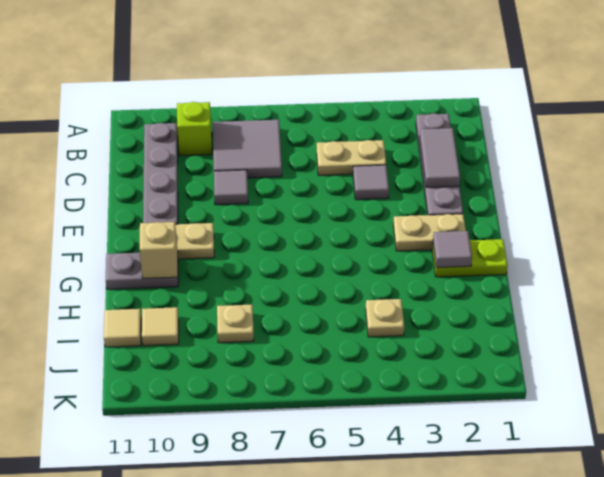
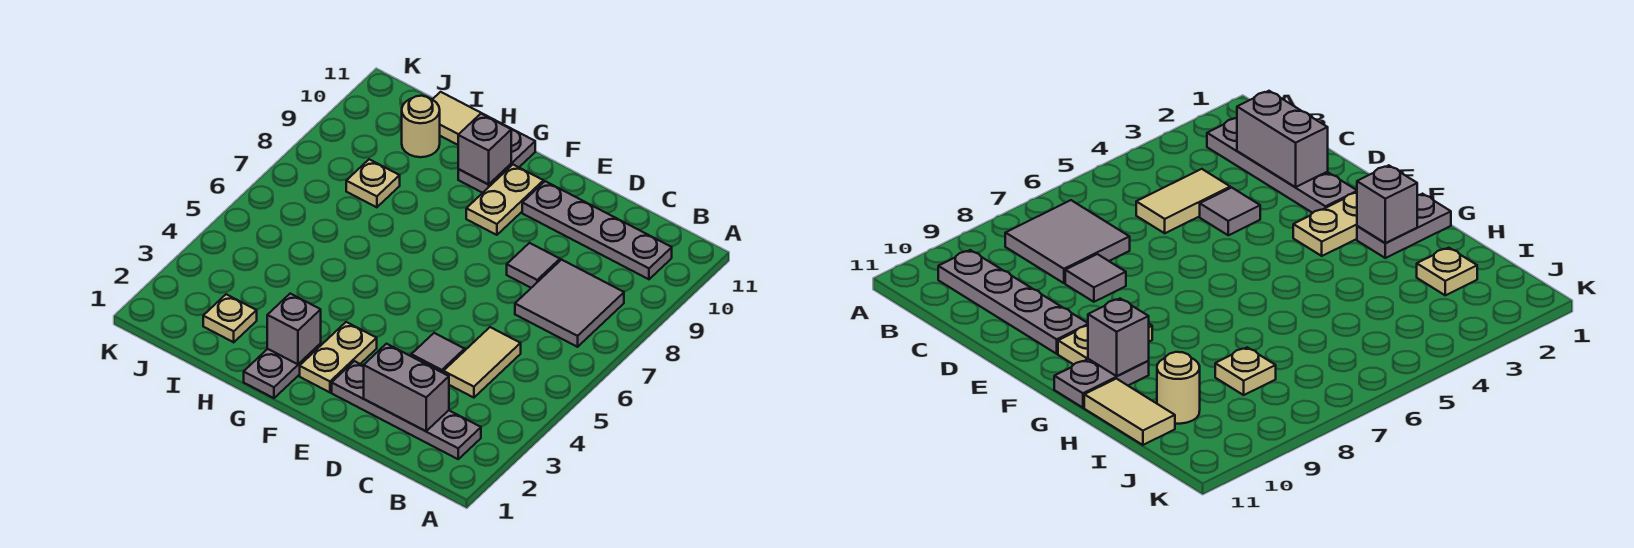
lime brick B9 level 1 -> none
grey tile C2:D2 level 2 -> grey brick C2:D2 level 2
tan plate C4:C5 level 1 -> tan tile C4:C5 level 1
lime plate G1:G2 level 1 -> grey plate G1:G2 level 1
grey tile G2 level 2 -> grey brick G2 level 2
tan brick G10 level 2 -> grey brick G10 level 2
tan plate I4 level 1 -> tan plate I2 level 1
tan tile I10 level 1 -> tan round brick I10 level 1
tan tile I11 level 1 -> tan tile H11:I11 level 1

